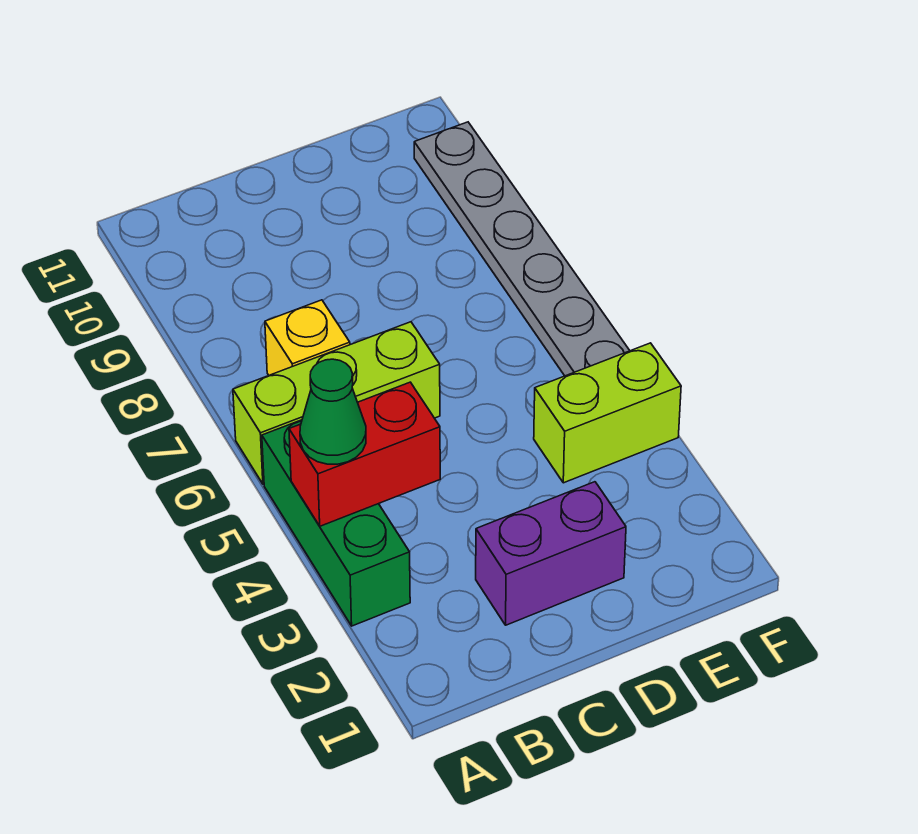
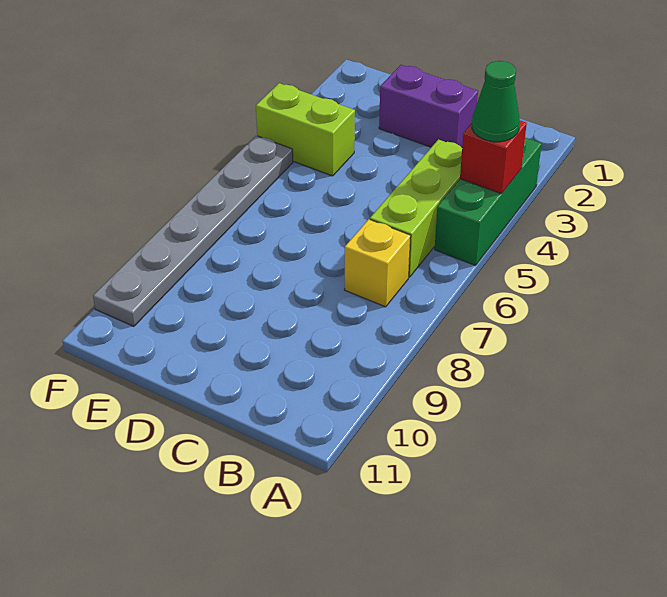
red brick A4:B4 level 2 -> red brick A4 level 2
lime brick A6:C6 level 1 -> lime brick B4:B6 level 1

